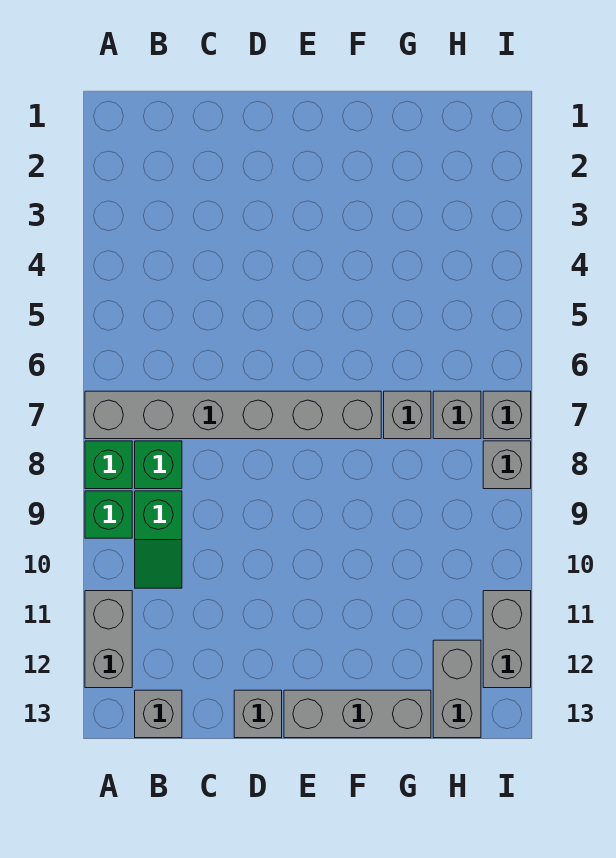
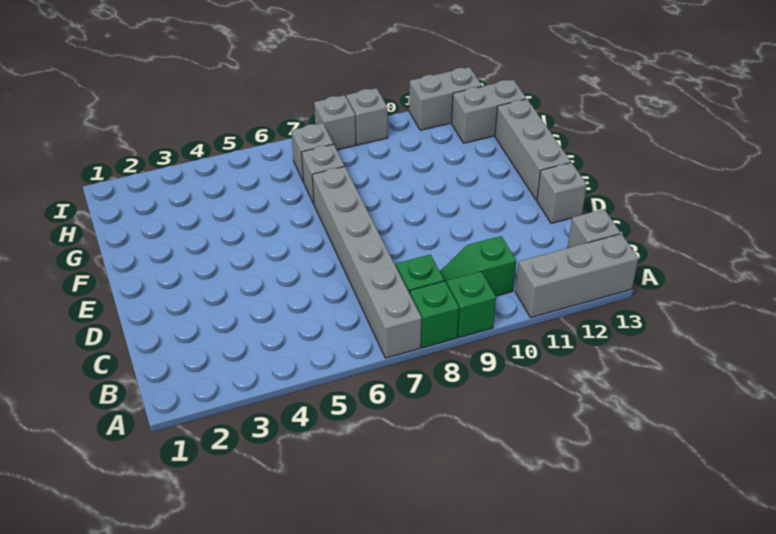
grey brick A11:A12 level 1 -> grey brick A11:A13 level 1
green slope B9:B10 level 1 top 9 -> green slope B9:B10 level 1 top 10
grey brick I7 level 1 -> grey brick I9 level 1

